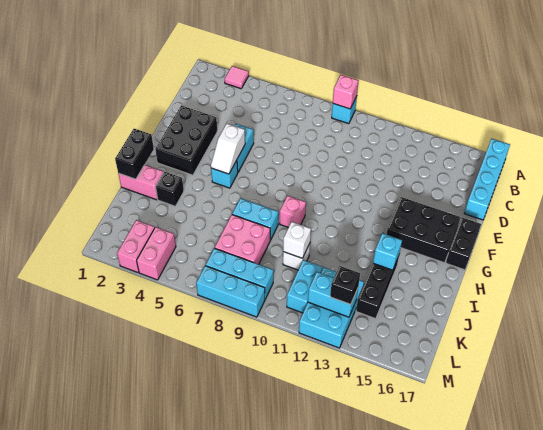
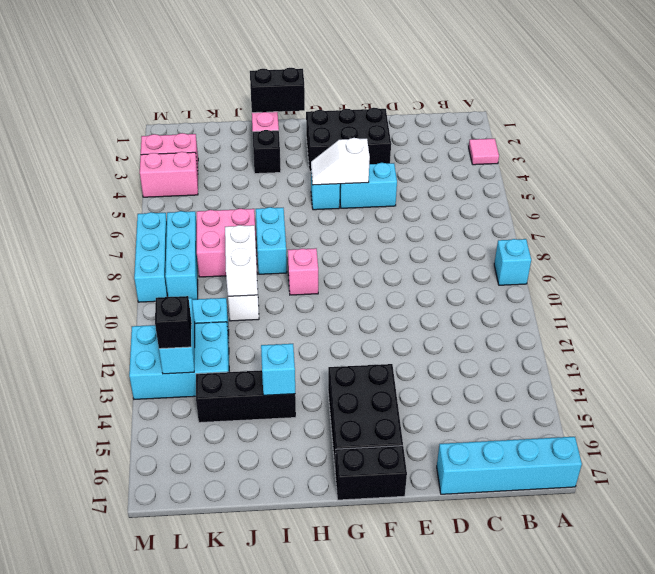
pink brick A9 level 2 -> none
white brick J10 level 2 -> white brick J9:J10 level 2

